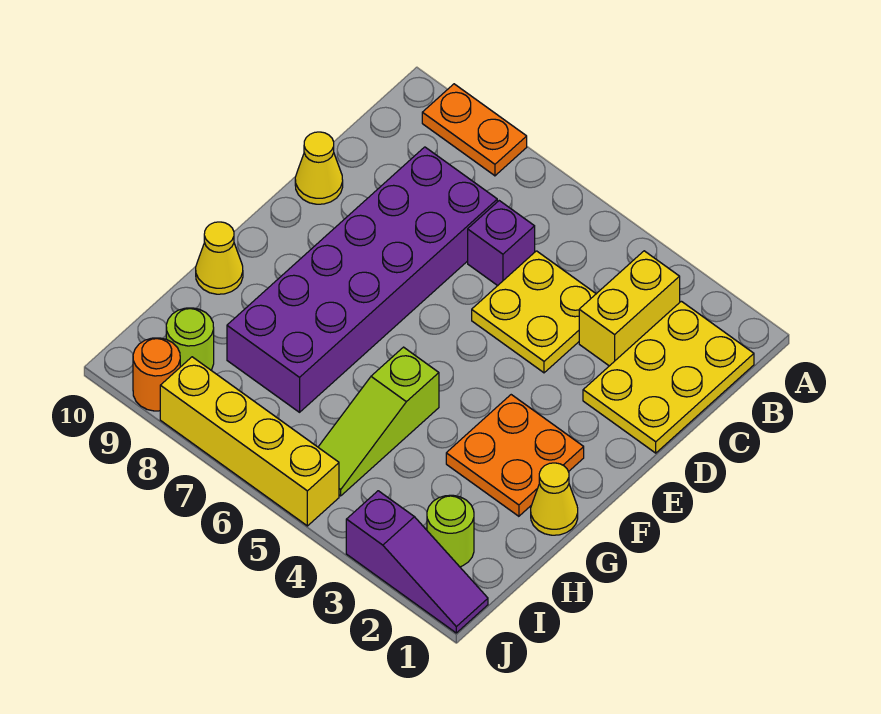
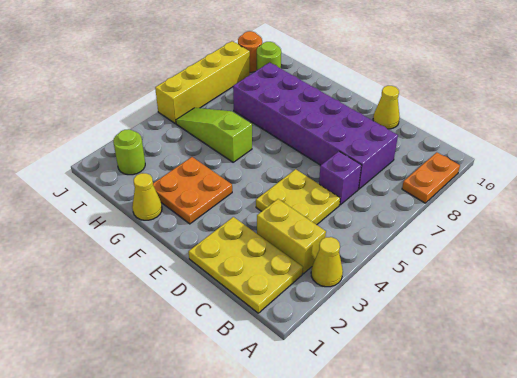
yellow cone G10 level 1 -> yellow cone A3 level 1
purple slope J1:J3 level 1 top 3 -> none

